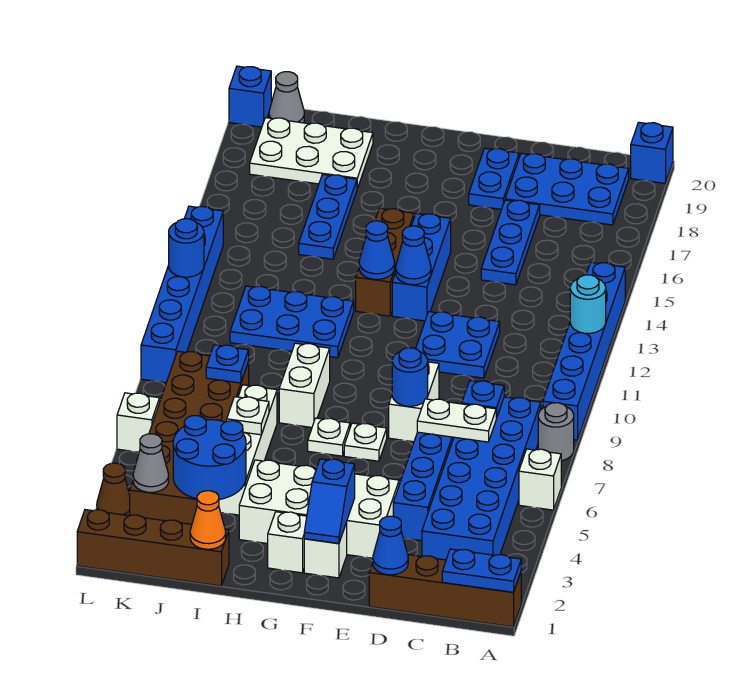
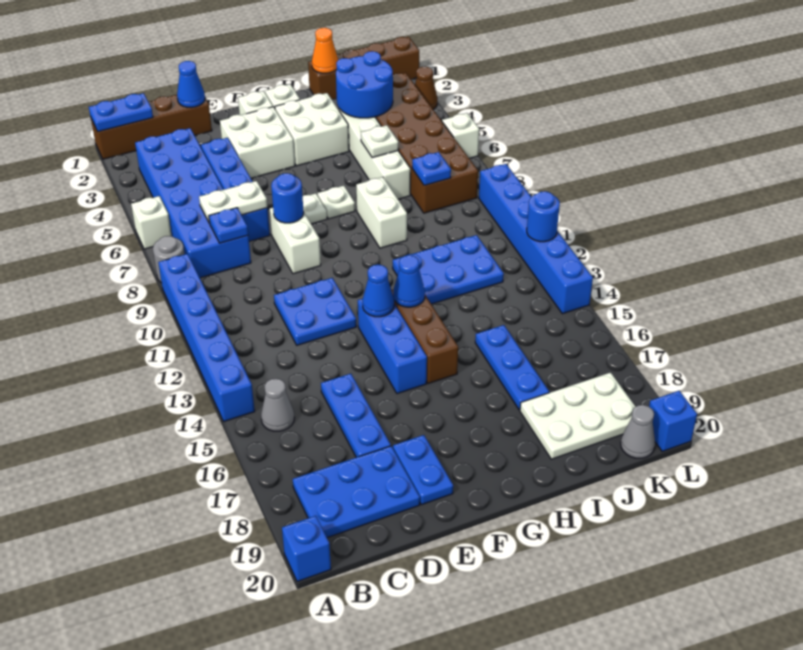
cyan round brick A12 level 2 -> none
blue slope F2:F3 level 2 top 3 -> none
grey cone K3 level 2 -> grey cone B15 level 1

